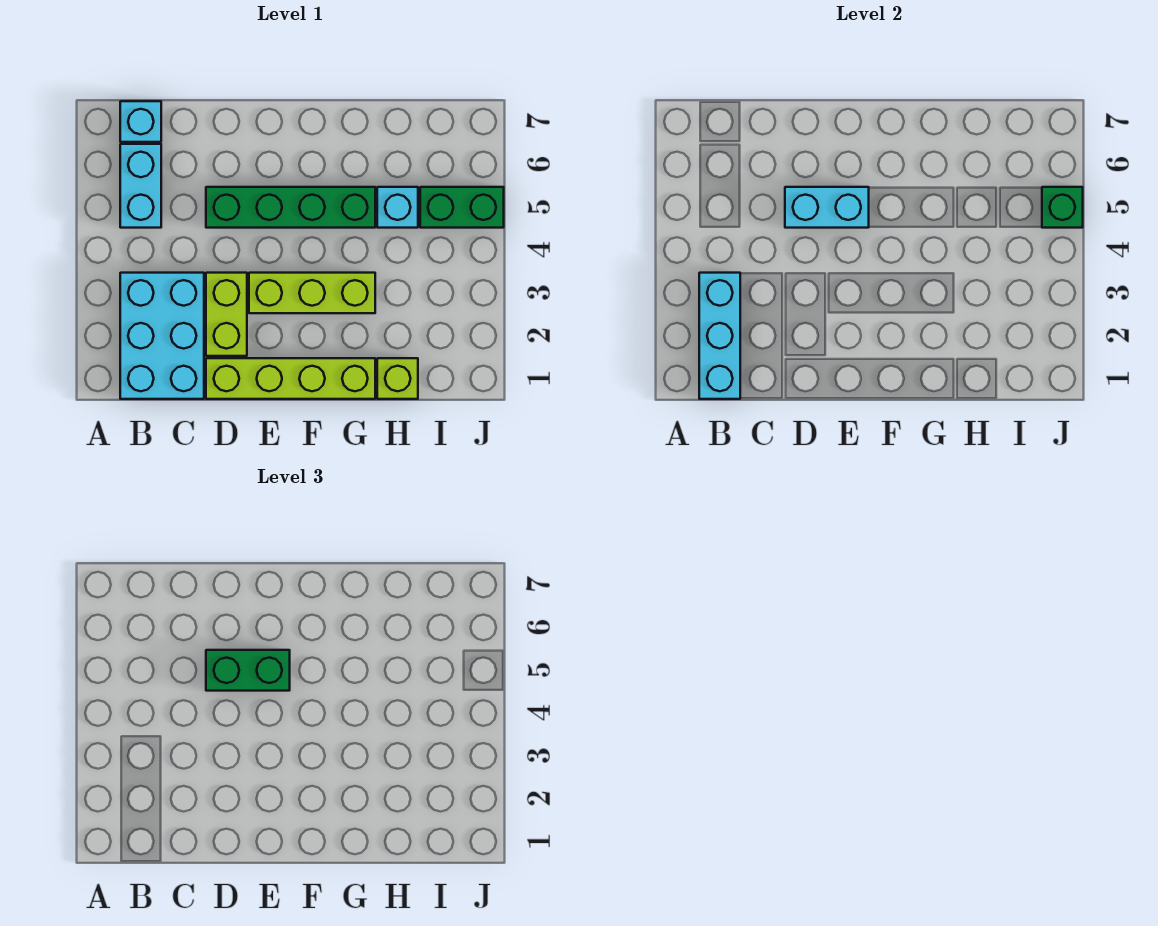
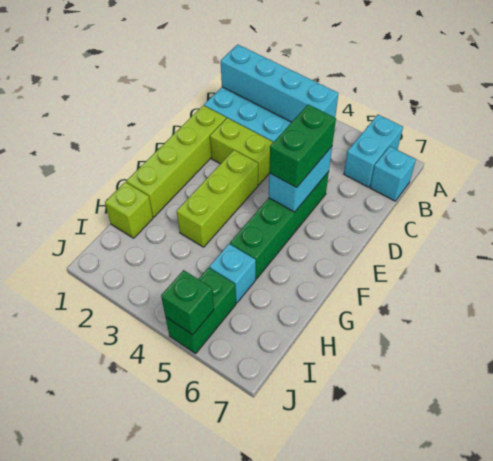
cyan brick B1:B3 level 2 -> cyan brick B1:B4 level 2
cyan brick B5:B6 level 1 -> cyan brick A6:B6 level 1

